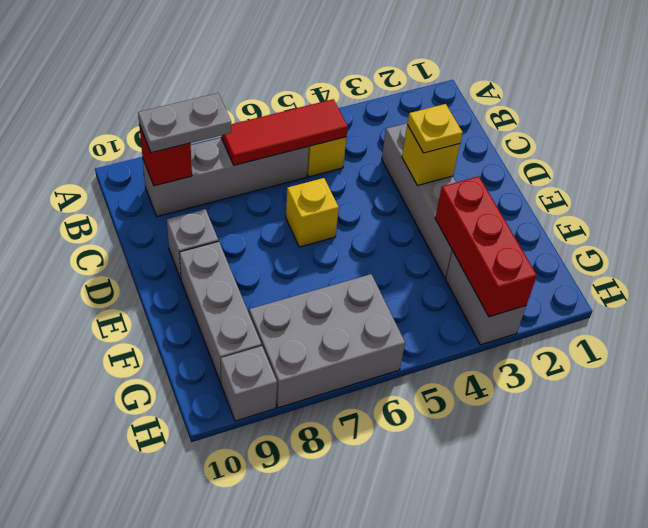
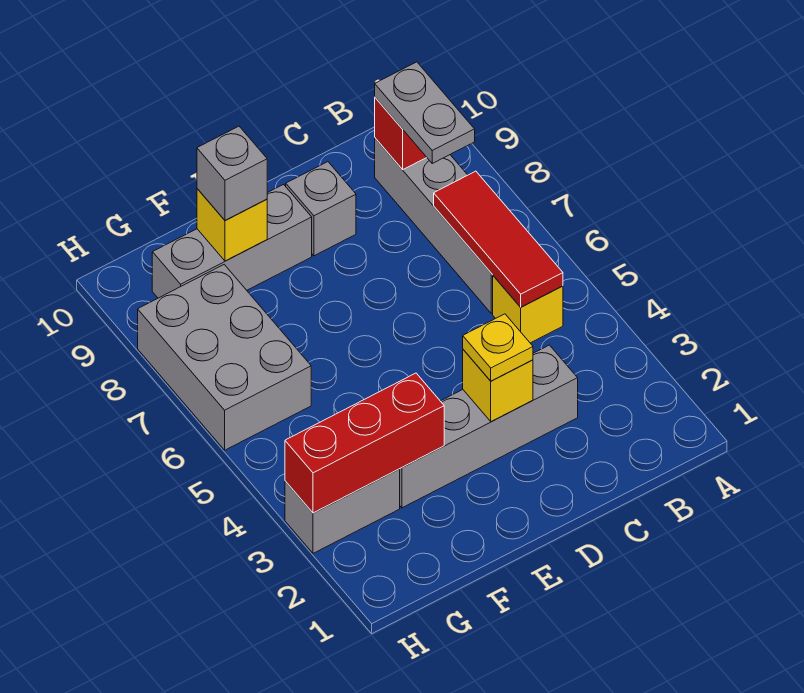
yellow brick D6 level 1 -> yellow brick F9 level 2
grey brick H9 level 1 -> grey brick F9 level 3

